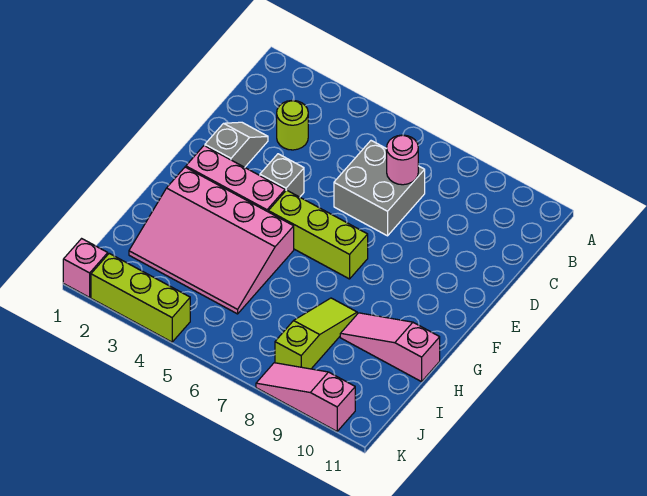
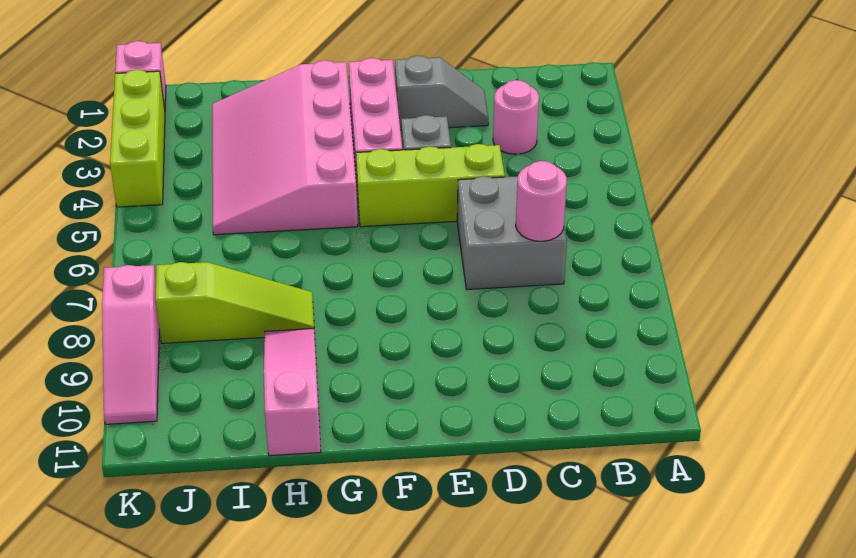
lime round brick C3 level 1 -> pink round brick C3 level 1
lime brick F5:F7 level 1 -> lime brick D5:F5 level 1
pink slope K8:K10 level 1 top 10 -> pink slope K8:K10 level 1 top 8

